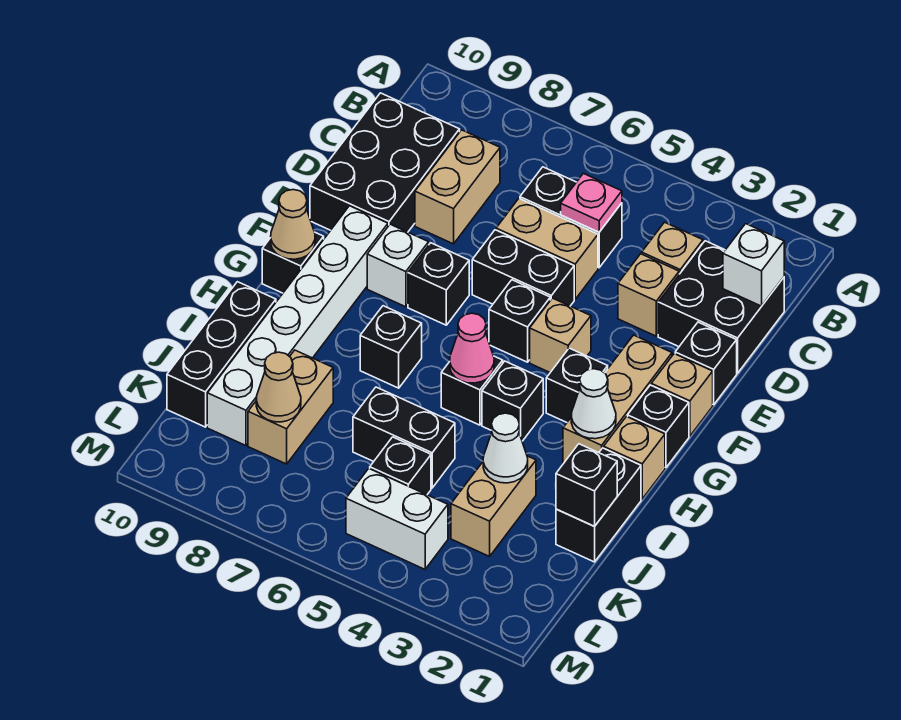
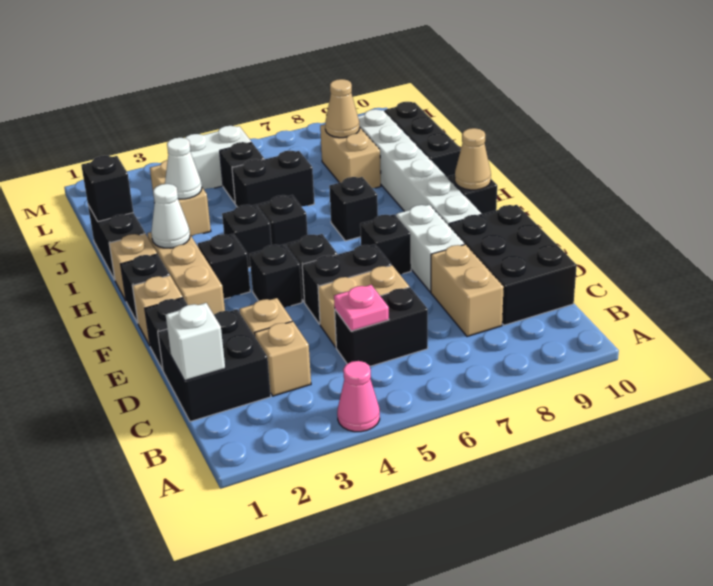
tan brick F4 level 1 -> black brick F4 level 1
white brick F8 level 1 -> white brick E8:F8 level 1
pink cone H5 level 2 -> pink cone A4 level 1

